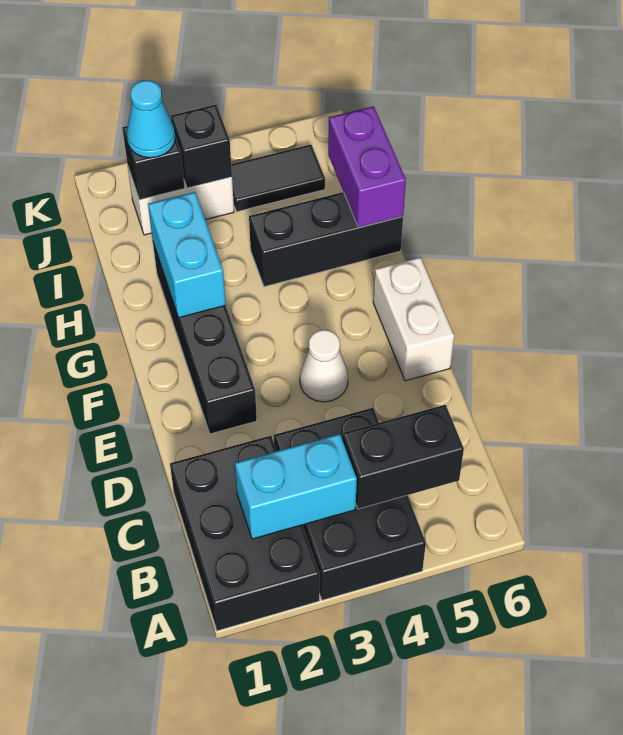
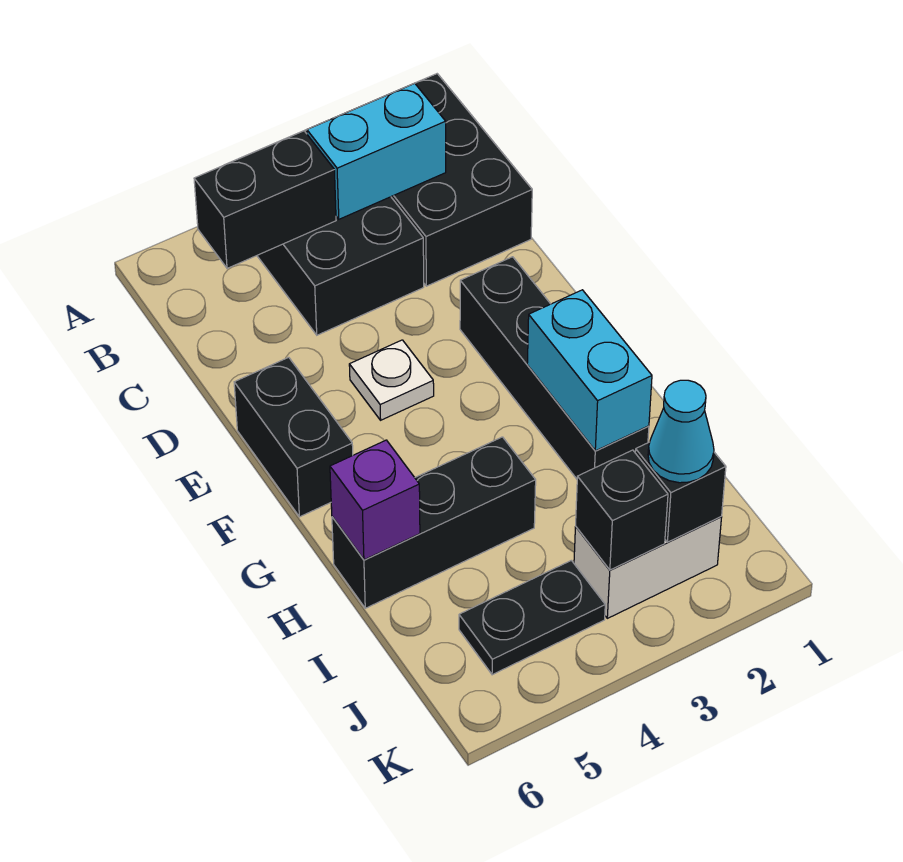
white cone E4 level 1 -> white plate E4 level 1
white brick E6:F6 level 1 -> black brick E6:F6 level 1
purple brick H6:I6 level 2 -> purple brick H6 level 2
black tile J4:J5 level 1 -> black plate J4:J5 level 1

